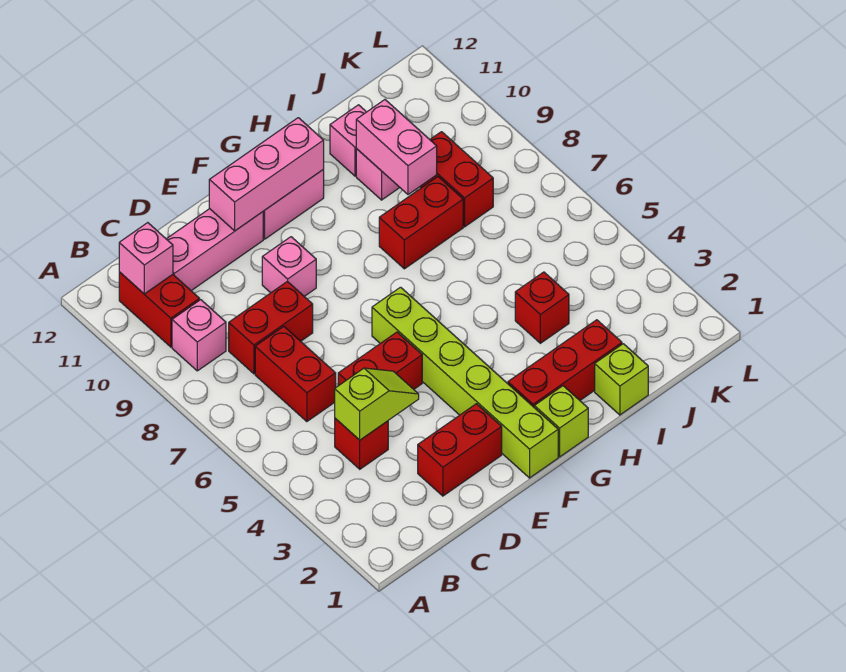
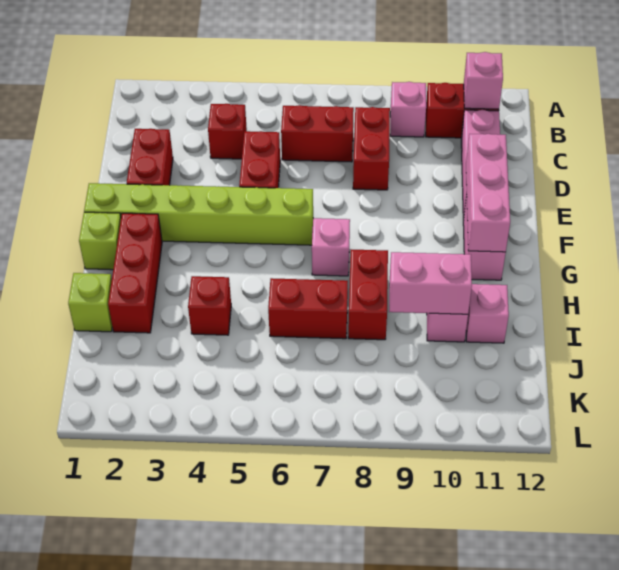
lime slope C4:D4 level 2 top C -> none
pink brick E9 level 1 -> pink brick G7 level 1
red brick J8:J9 level 1 -> red brick I6:I7 level 1

